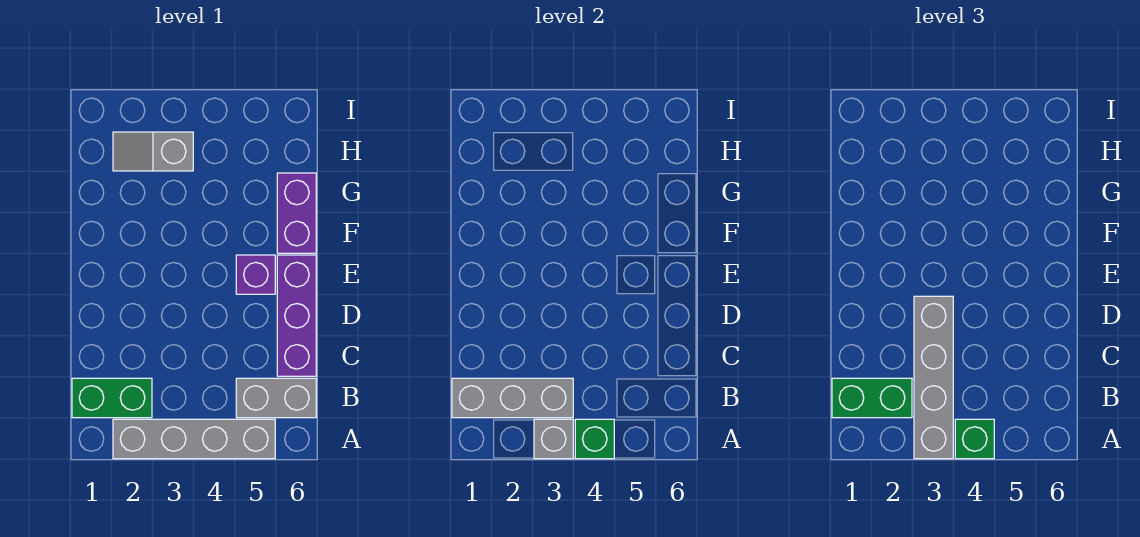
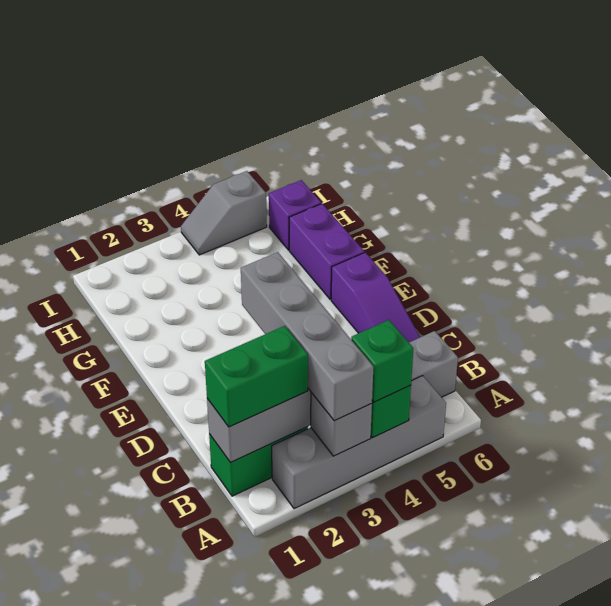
purple brick C6:E6 level 1 -> purple slope C6:E6 level 1 top E
purple brick E5 level 1 -> purple brick H6 level 1
grey slope H2:H3 level 1 top 3 -> grey slope I4:I5 level 1 top 5

